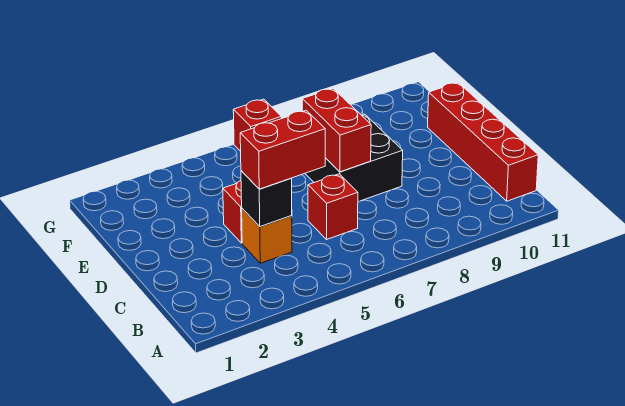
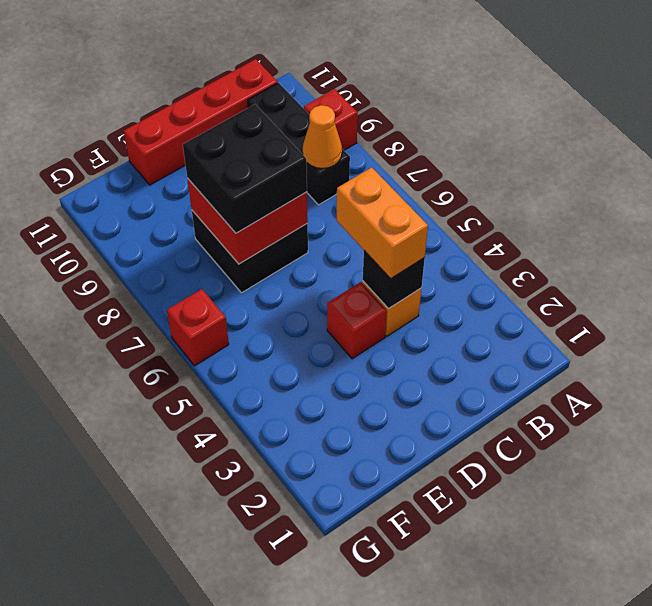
none -> black brick B8:B10 level 1
none -> orange cone B8 level 2
red brick C4:C5 level 3 -> orange brick C4:C5 level 3
red brick C6 level 1 -> red brick A9 level 1
red brick D7:E7 level 2 -> red brick D7:E8 level 2
none -> black brick D7:E8 level 3

